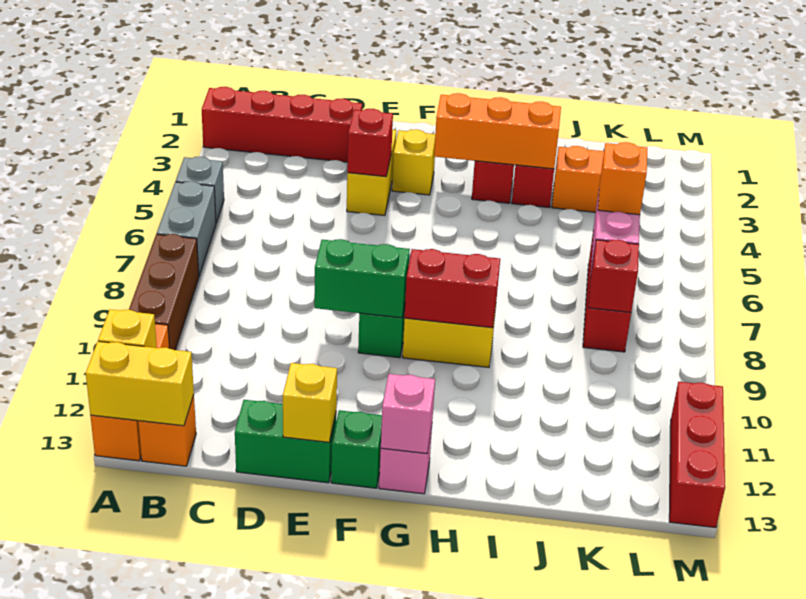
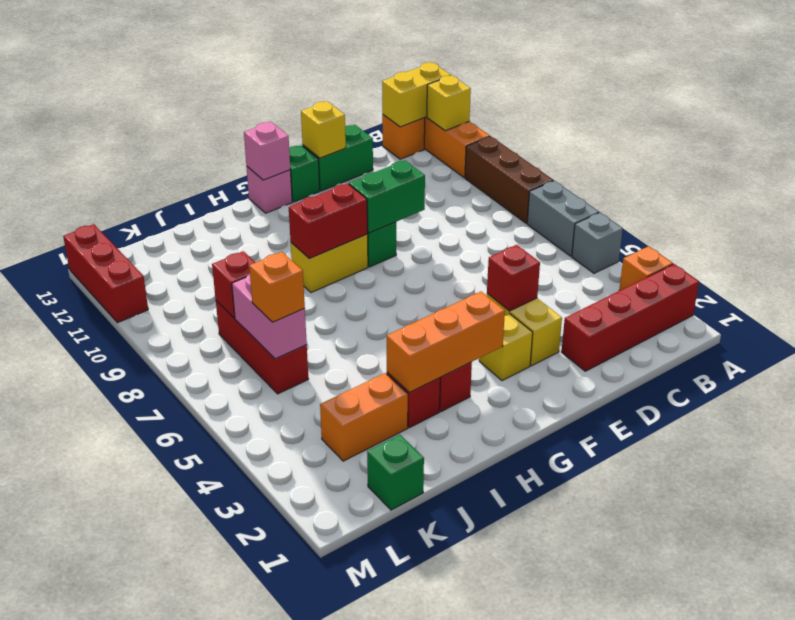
none -> orange brick A3 level 1
none -> green brick K1 level 1

